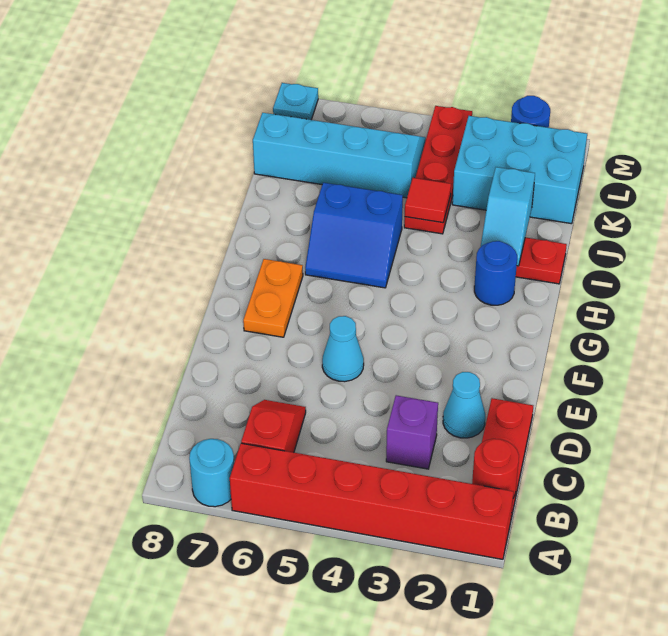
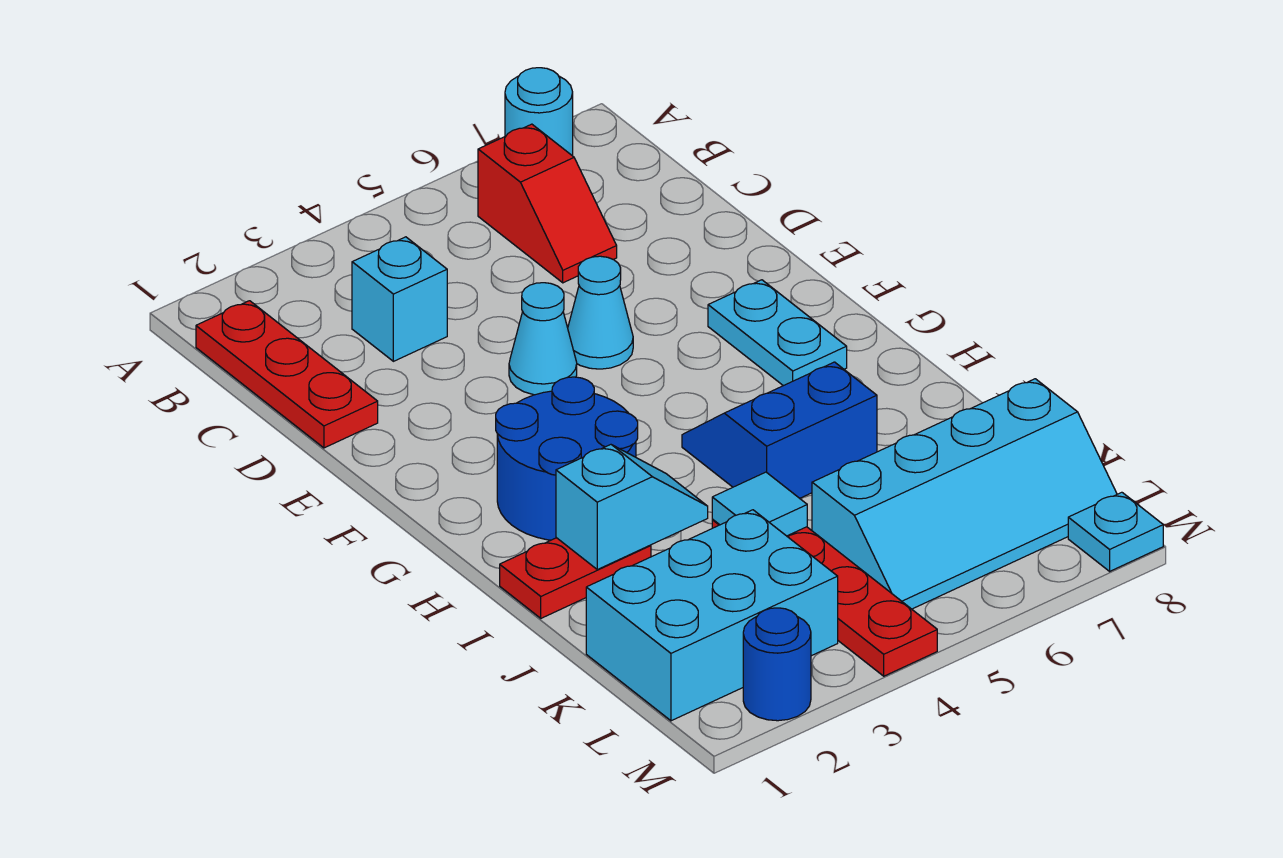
red brick A1:A6 level 1 -> none
red round brick B1 level 2 -> none
purple brick C3 level 1 -> cyan brick C3 level 1
cyan cone D2 level 1 -> cyan cone E4 level 1
orange plate F7:G7 level 1 -> cyan plate F7:G7 level 1
blue round brick H2 level 1 -> blue round brick G2:H3 level 1
cyan slope I2:J2 level 2 top J -> cyan slope I2:I3 level 2 top 2
red tile J4 level 2 -> cyan tile J4 level 2

